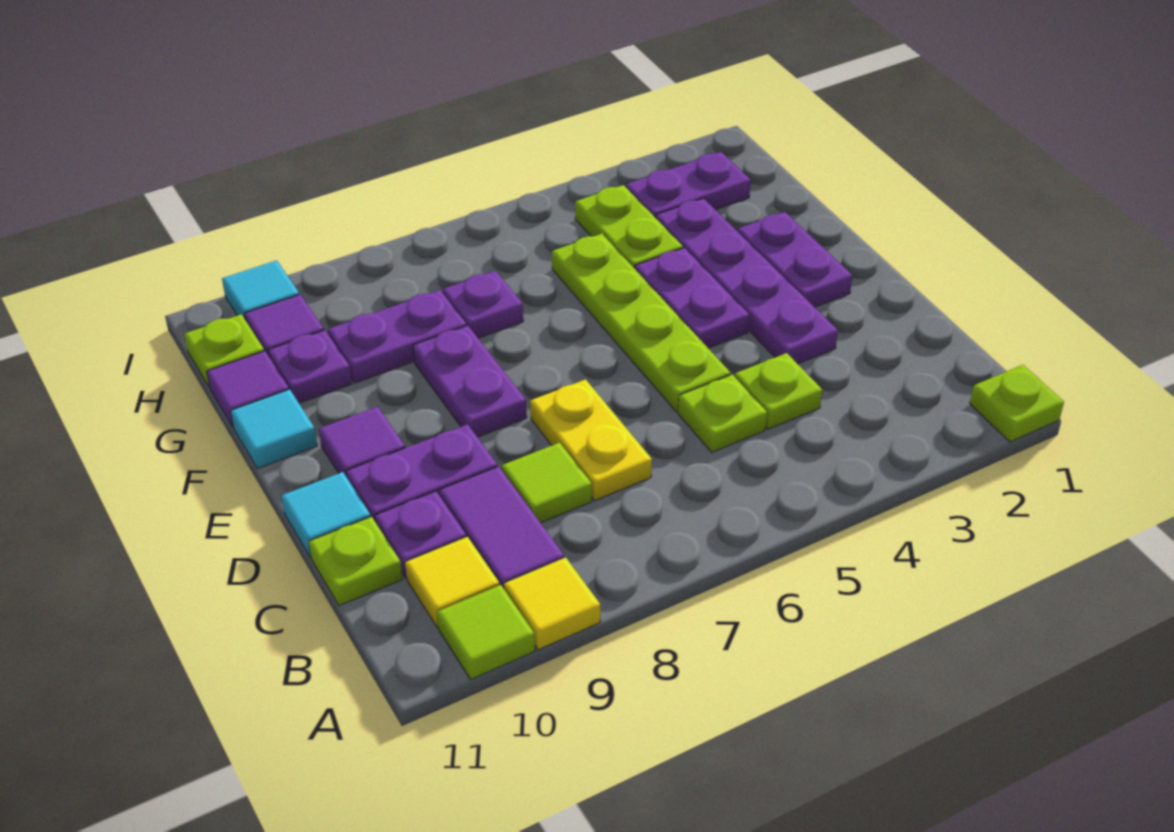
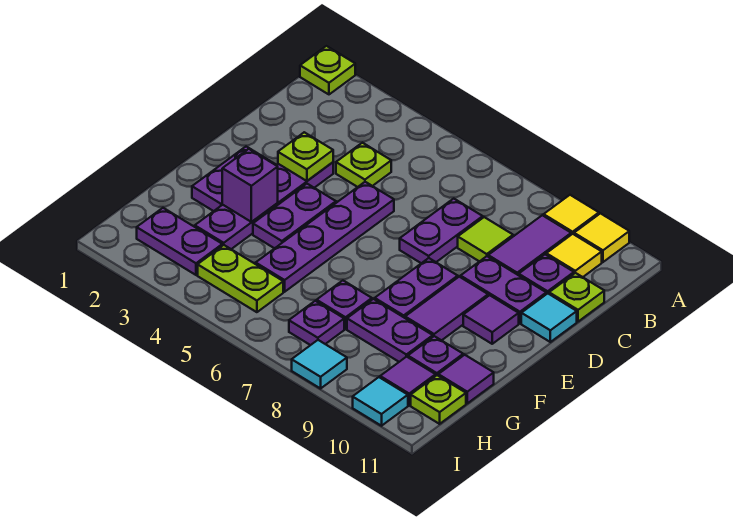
lime tile A10 level 1 -> yellow tile A10 level 1
lime plate C5 level 1 -> lime plate D3 level 2
yellow plate C7:D7 level 1 -> purple plate C7:D7 level 1
lime plate D5:G5 level 1 -> purple plate D5:G5 level 1
none -> purple tile E9:F9 level 1
none -> purple brick F3 level 2
cyan tile F11 level 1 -> cyan tile I8 level 1
lime plate G4:H4 level 1 -> lime plate H4:H5 level 1
none -> purple plate H7 level 1

